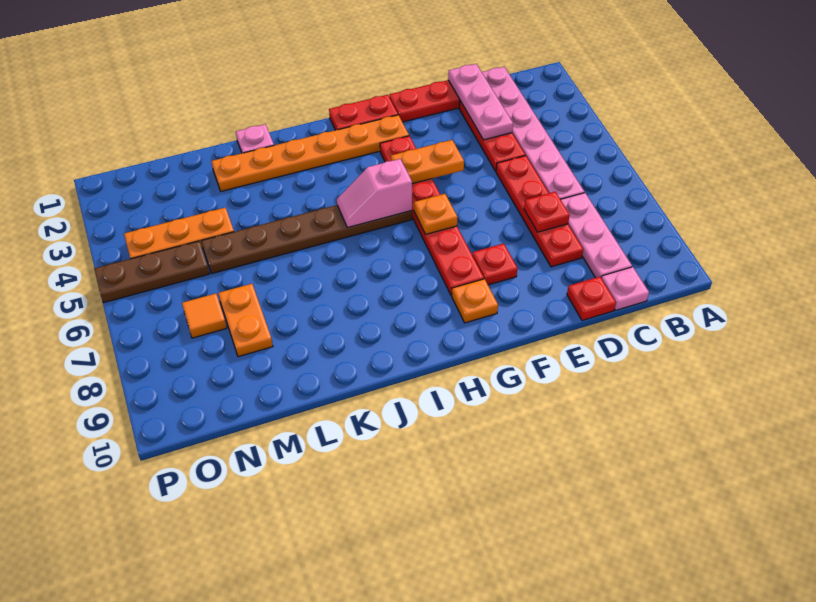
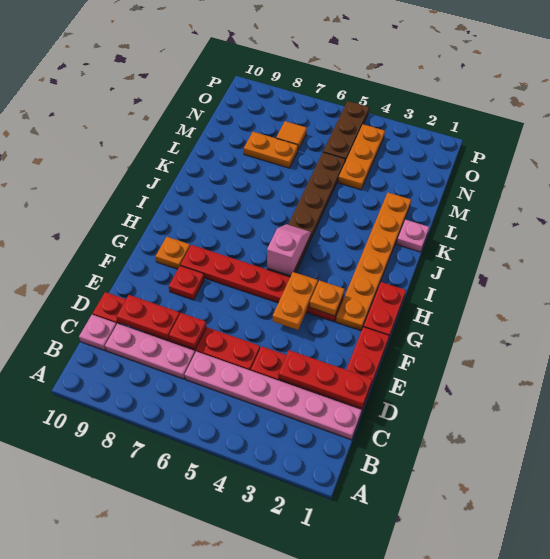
pink plate D1:D3 level 2 -> red plate D1:D3 level 2
none -> red plate D8:D9 level 2
orange plate G6 level 2 -> orange plate G3 level 2

